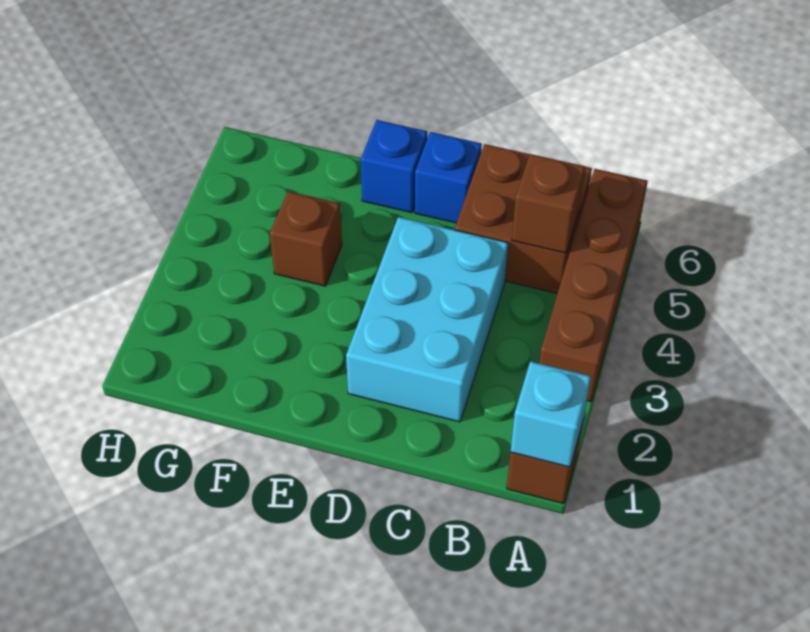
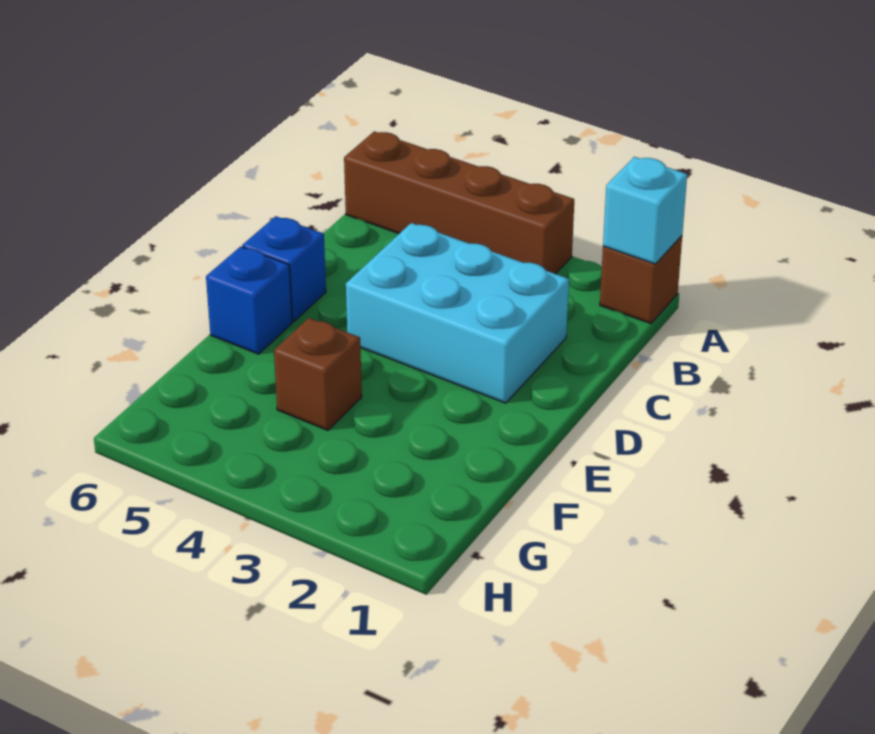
brown brick B5:C6 level 1 -> none
brown brick B5 level 2 -> none

